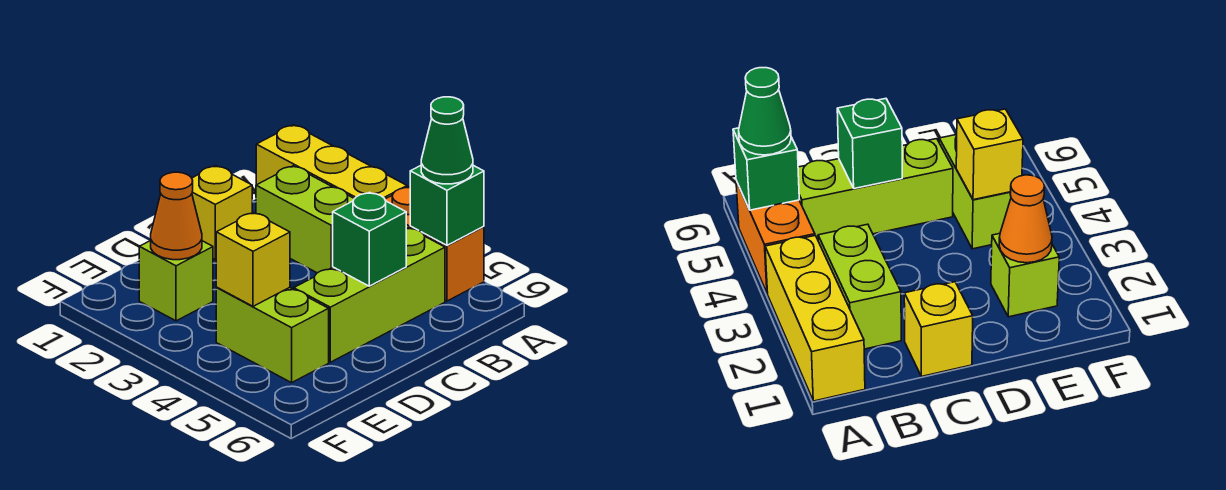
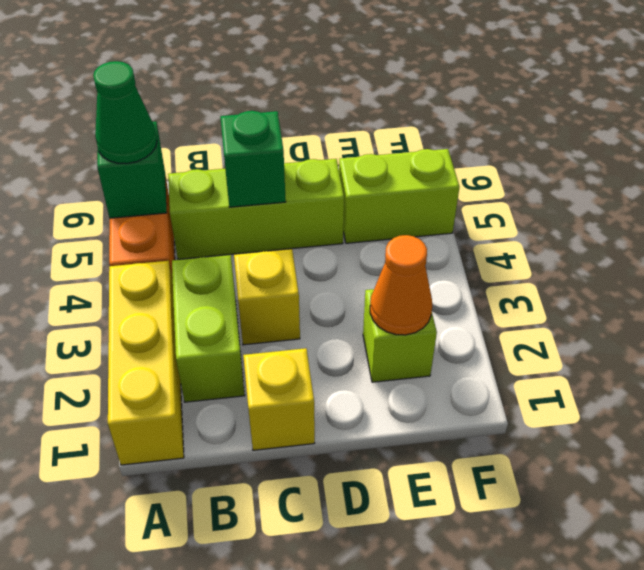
lime brick E4:E5 level 1 -> lime brick E5:F5 level 1
yellow brick E4 level 2 -> yellow brick C3 level 1

